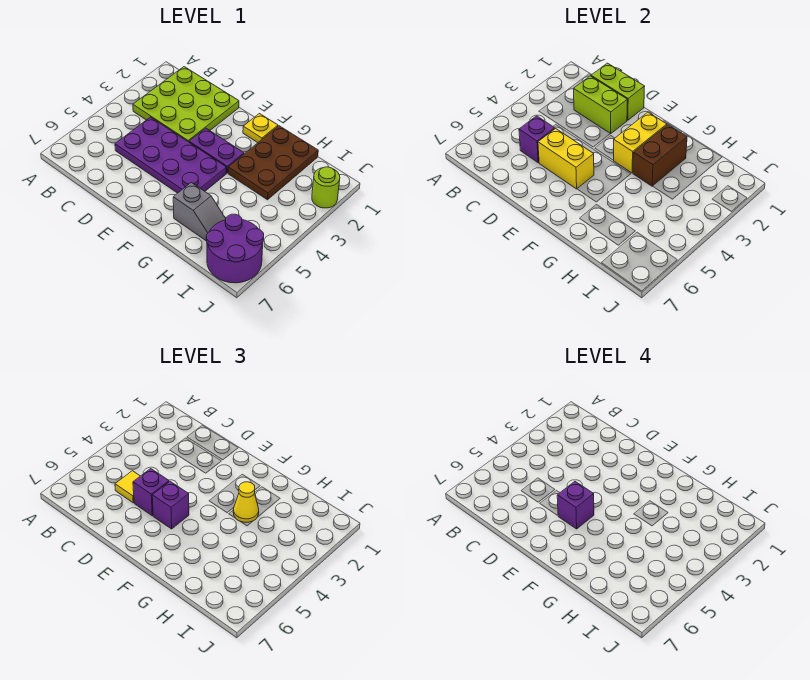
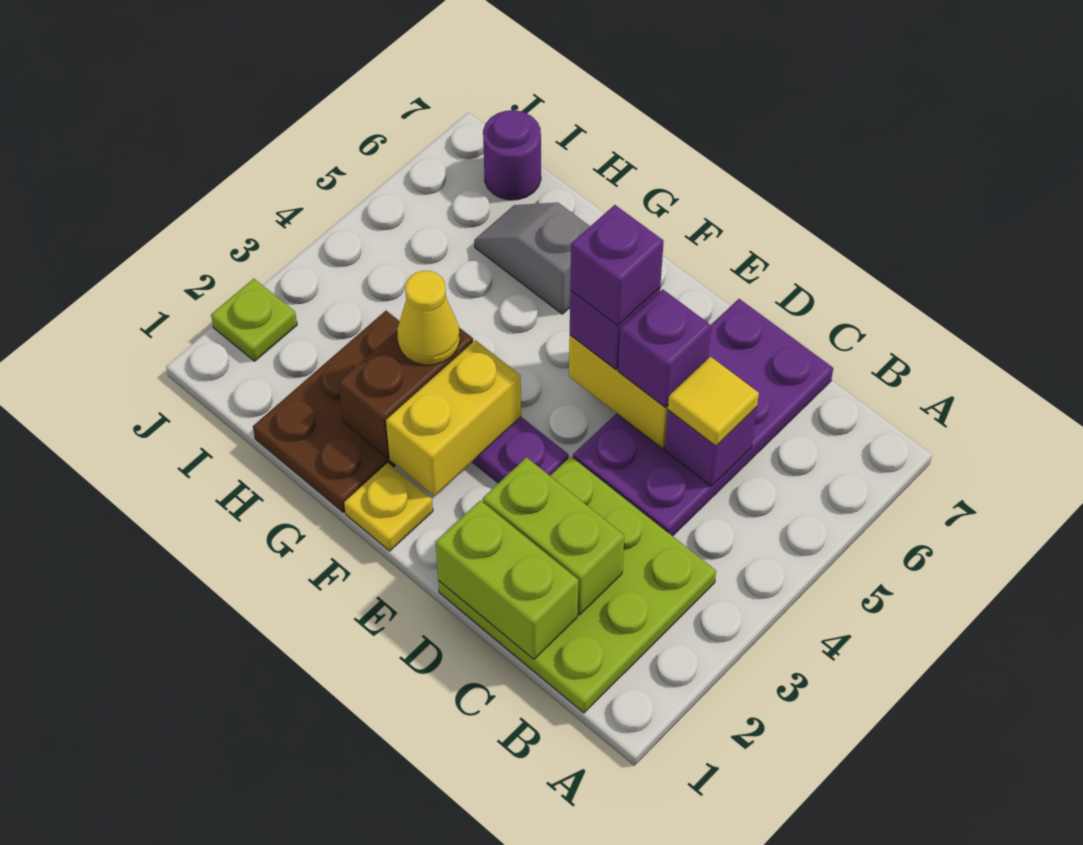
purple plate C4:F5 level 1 -> purple plate C4:D7 level 1
purple round brick I6:J7 level 1 -> purple round brick I7 level 1
lime round brick J2 level 1 -> lime plate J2 level 1

